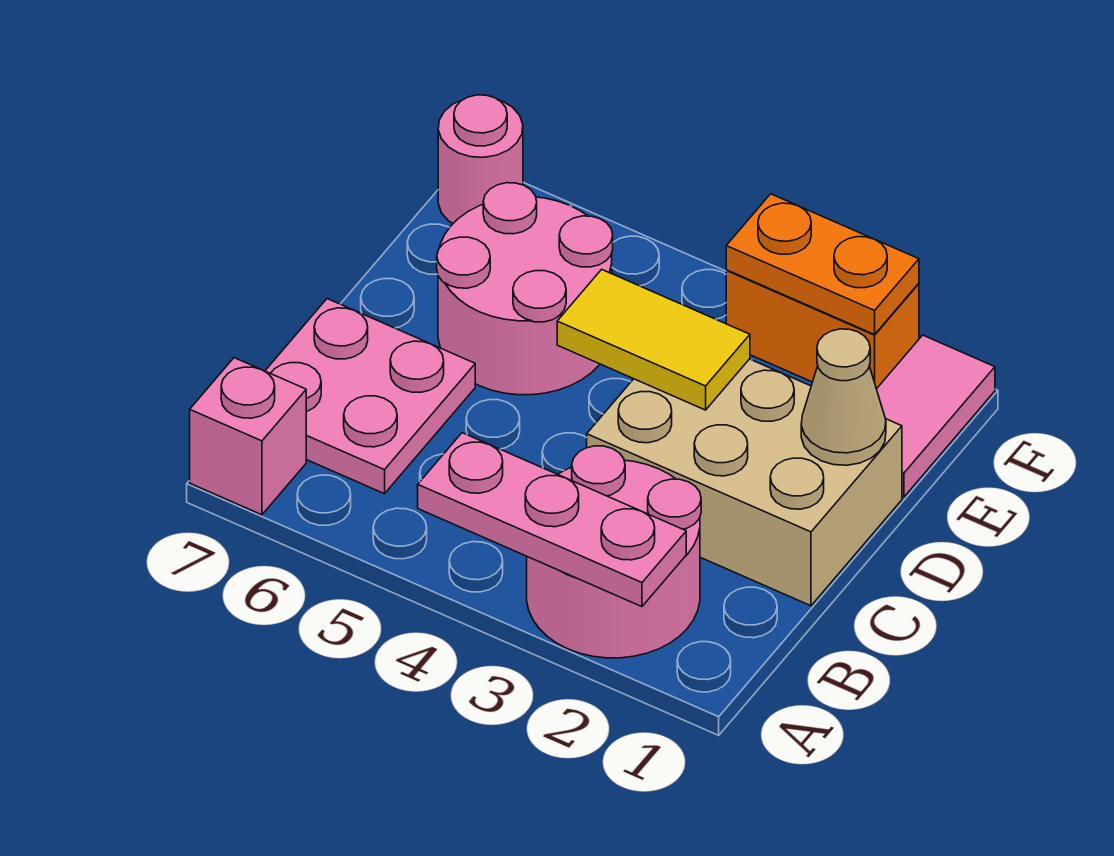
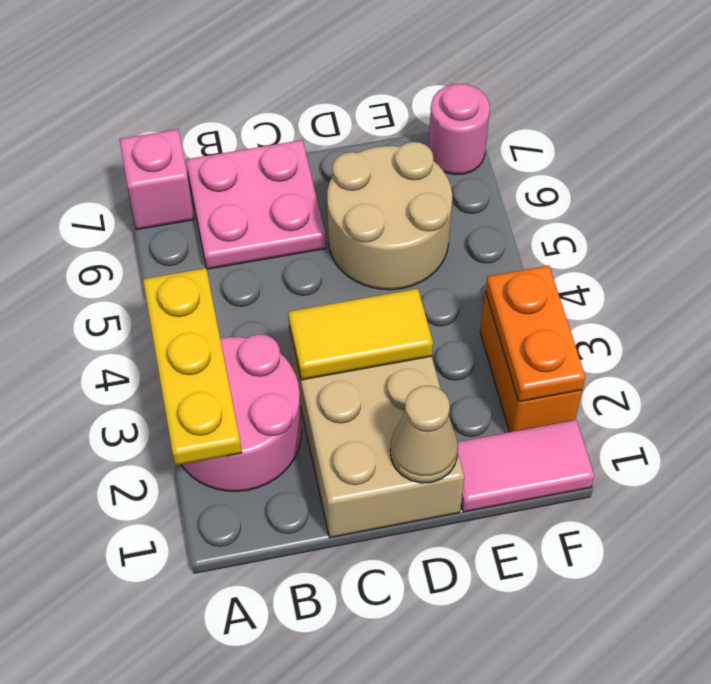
pink plate A2:A4 level 2 -> yellow plate A2:A4 level 2
yellow tile D3:D4 level 2 -> yellow tile C3:D3 level 2
pink round brick D5:E6 level 1 -> tan round brick D5:E6 level 1

